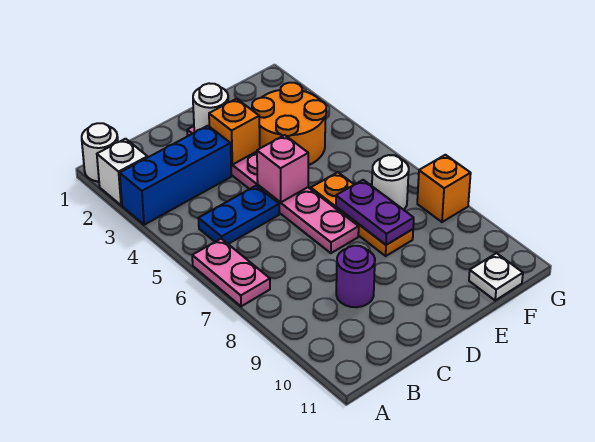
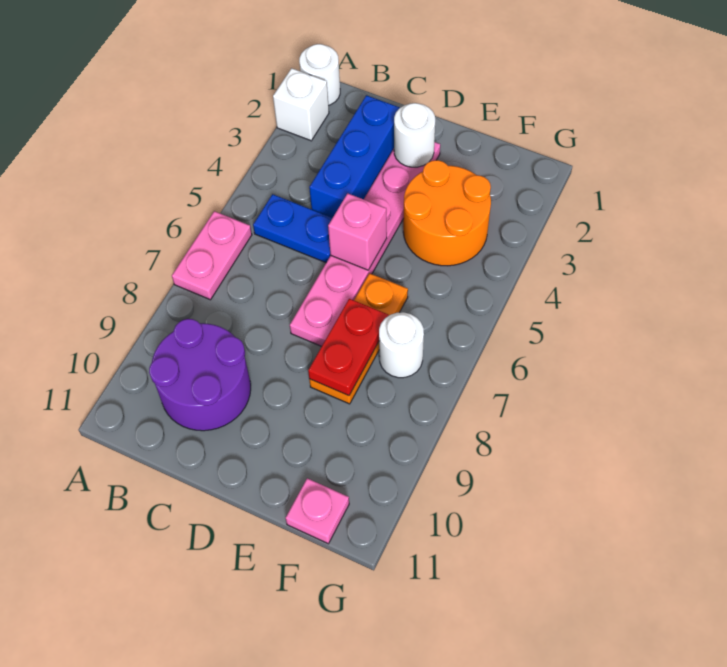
blue brick A3:C3 level 1 -> blue brick C2:C4 level 1
purple round brick C9 level 1 -> purple round brick B9:C10 level 1
orange brick D3 level 2 -> none
purple plate E7:E8 level 2 -> red plate E7:E8 level 2
white plate F11 level 1 -> pink plate F11 level 1
orange brick G8 level 1 -> none

